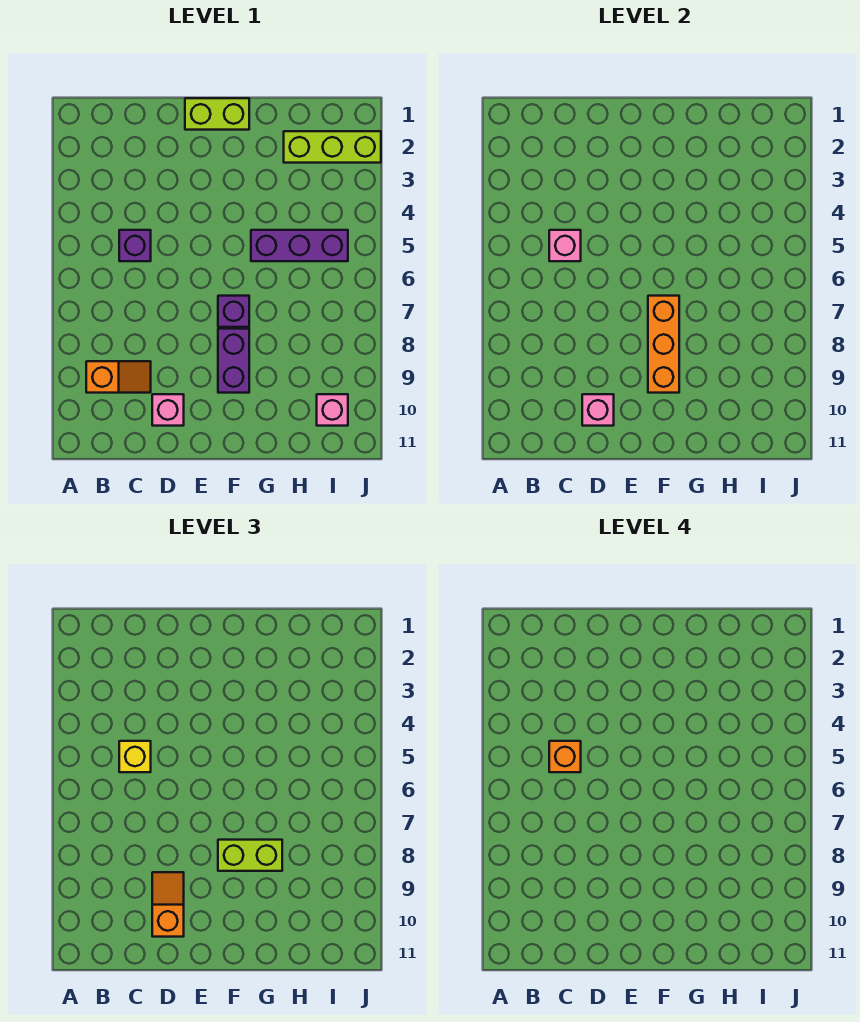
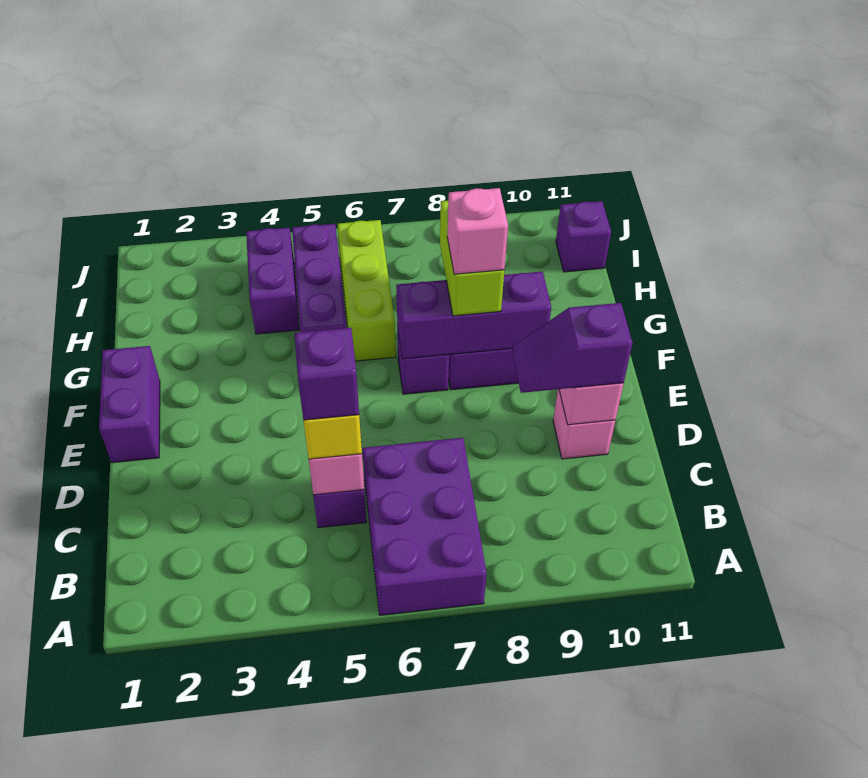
none -> purple brick A6:C7 level 1
orange slope B9:C9 level 1 top B -> none
orange brick C5 level 4 -> purple brick C5 level 4
orange slope D9:D10 level 3 top 10 -> purple slope D9:D10 level 3 top 10
lime brick E1:F1 level 1 -> purple brick E1:F1 level 1
orange brick F7:F9 level 2 -> purple brick F7:F9 level 2
lime brick H2:J2 level 1 -> lime brick G6:I6 level 1
none -> purple brick H4:I4 level 1
pink brick I10 level 1 -> pink brick F8 level 4
none -> purple brick I11 level 1

